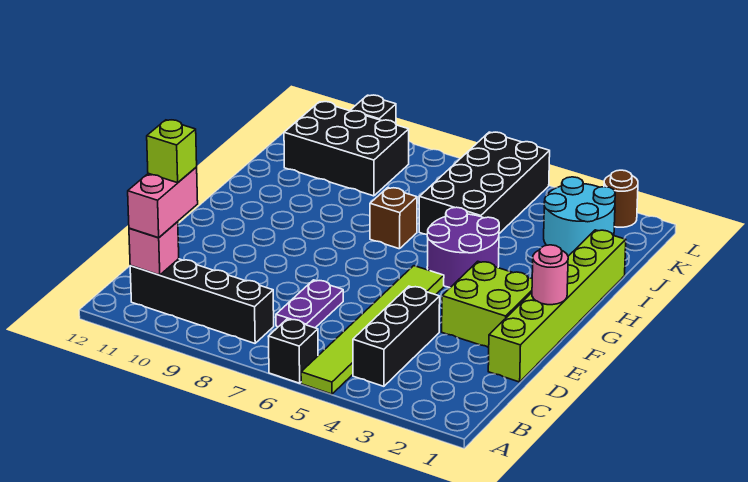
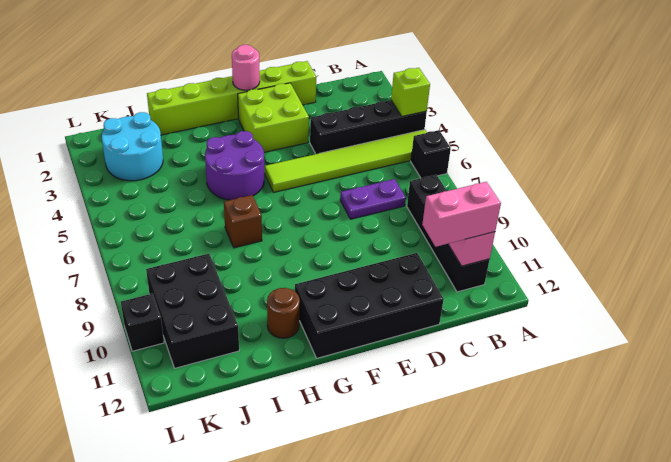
black brick B4:D4 level 1 -> black brick A4:D4 level 1
lime brick C11 level 4 -> lime brick A4 level 2
black brick I5:L6 level 1 -> black brick D11:G12 level 1
brown round brick L2 level 1 -> brown round brick H11 level 1

